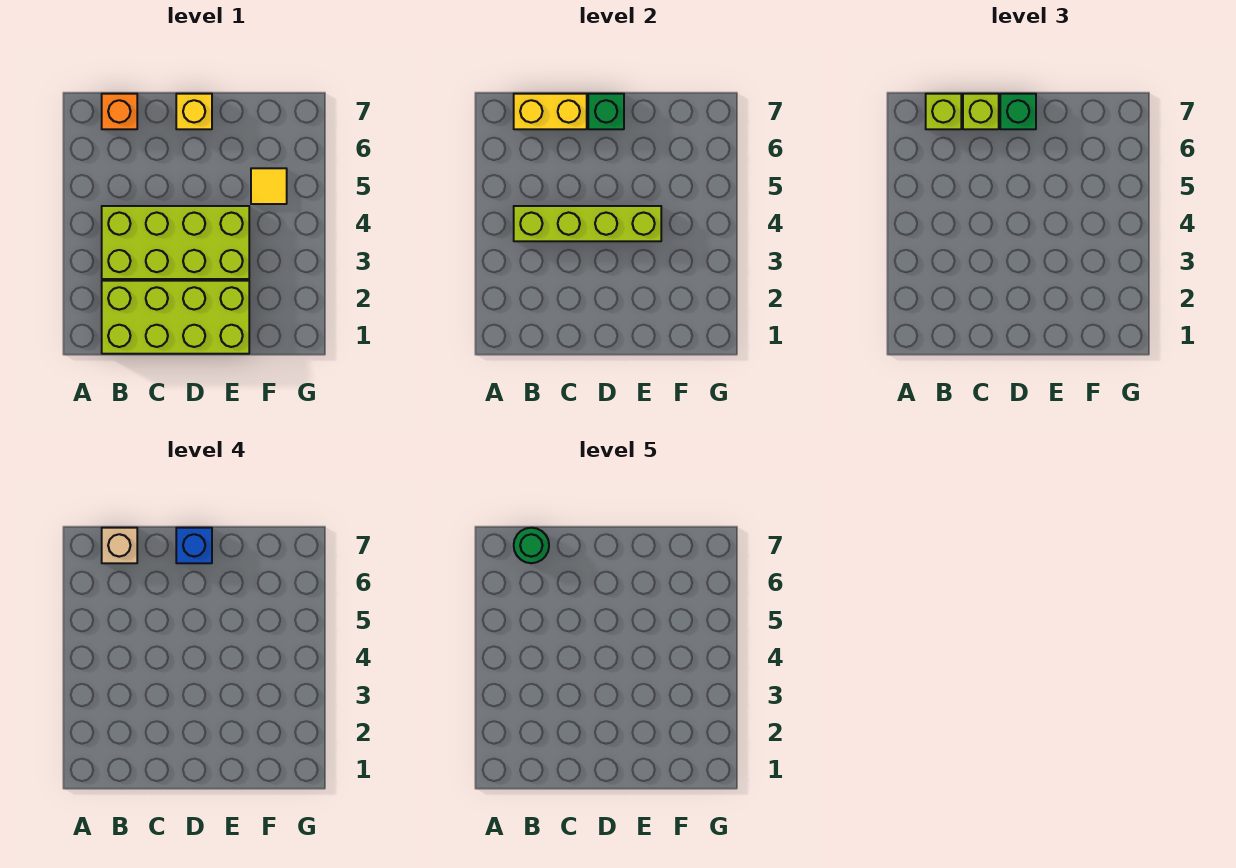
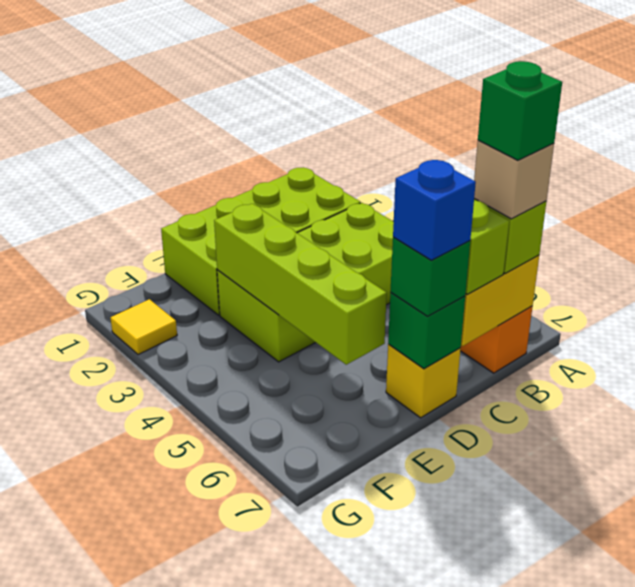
lime brick B4:E4 level 2 -> lime brick E3:E6 level 2
green round brick B7 level 5 -> green brick B7 level 5
yellow tile F5 level 1 -> yellow tile G2 level 1

